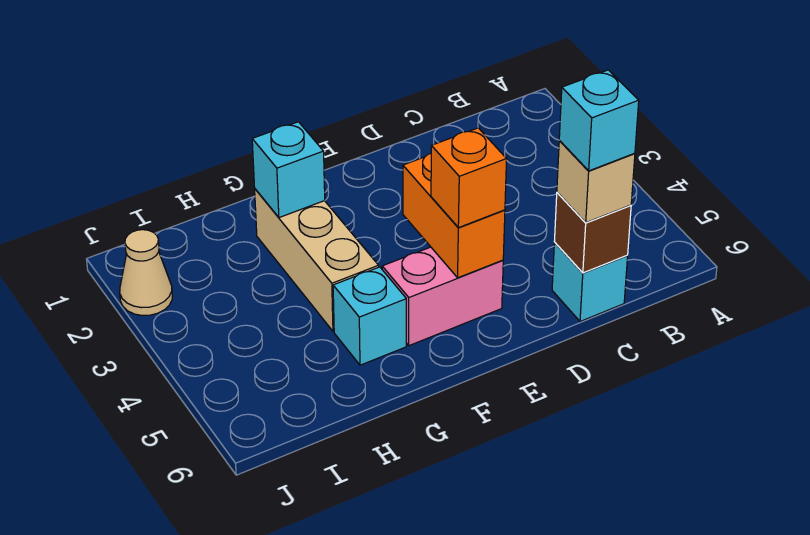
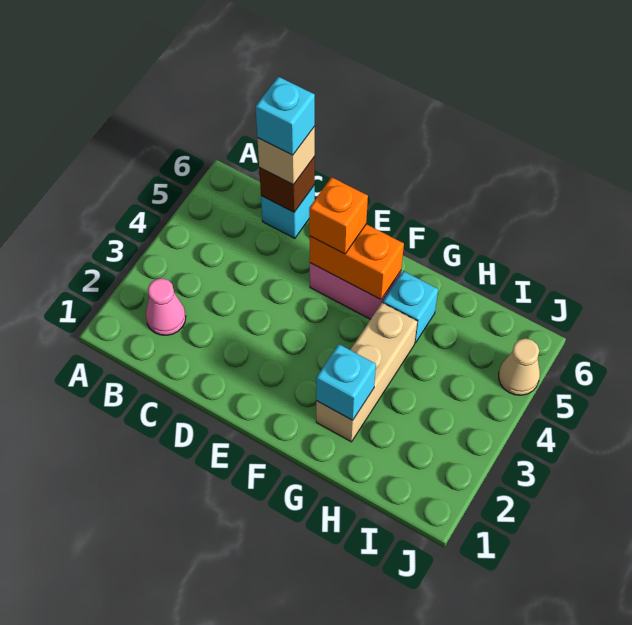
none -> pink cone B2 level 1
orange brick E4:E5 level 2 -> orange brick E5:F5 level 2
tan cone J2 level 1 -> tan cone J5 level 1

